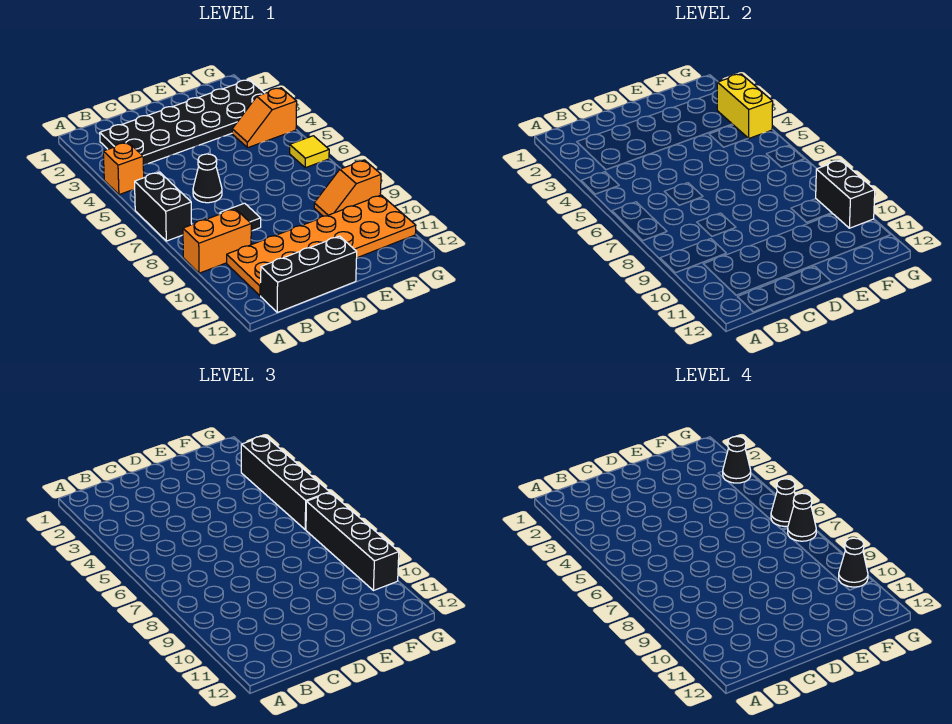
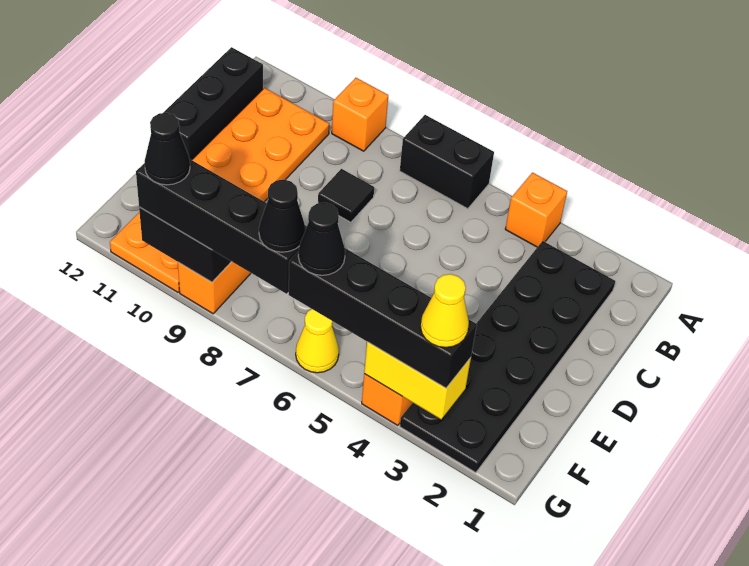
orange brick A9:B9 level 1 -> orange brick A9 level 1
black cone C6 level 1 -> none
black cone G3 level 4 -> yellow cone G3 level 4
yellow tile G6 level 1 -> yellow cone G6 level 1

